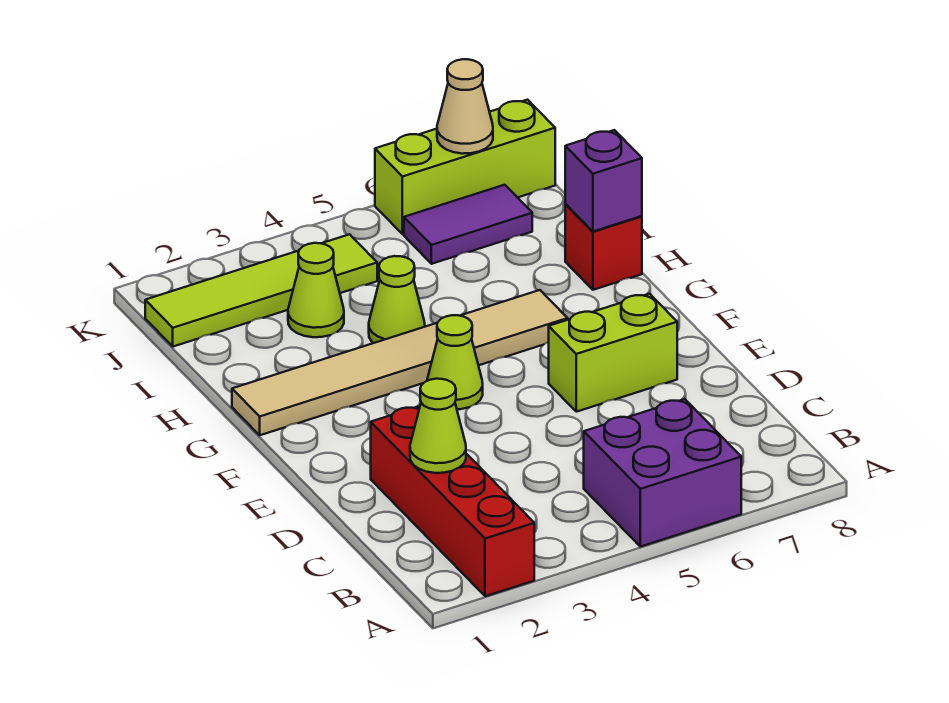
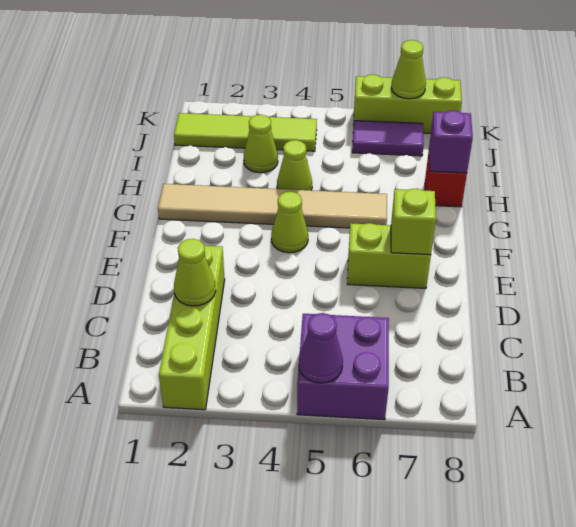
red brick A2:D2 level 1 -> lime brick A2:D2 level 1
none -> purple cone A5 level 2
none -> lime brick E7 level 2
tan cone K7 level 2 -> lime cone K7 level 2

